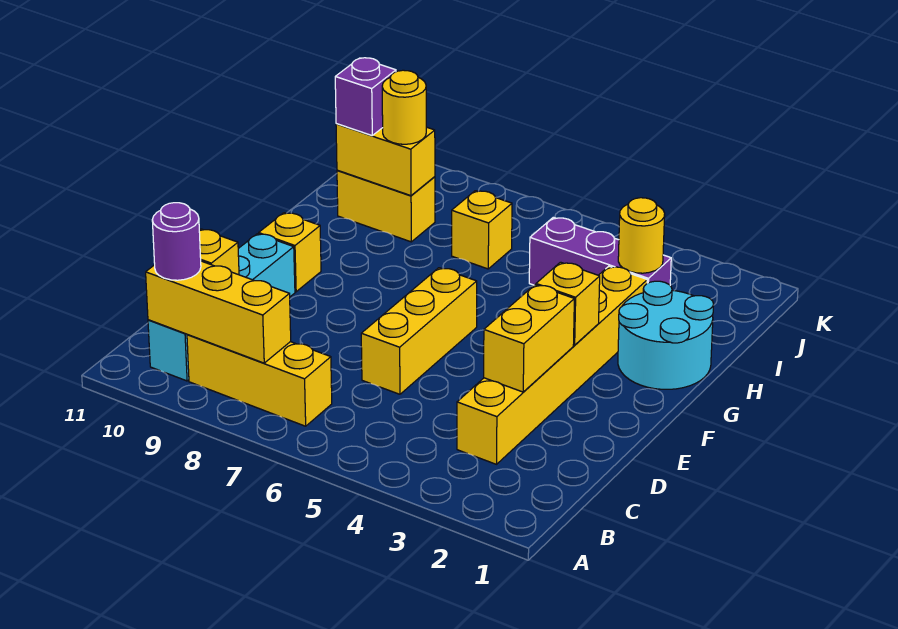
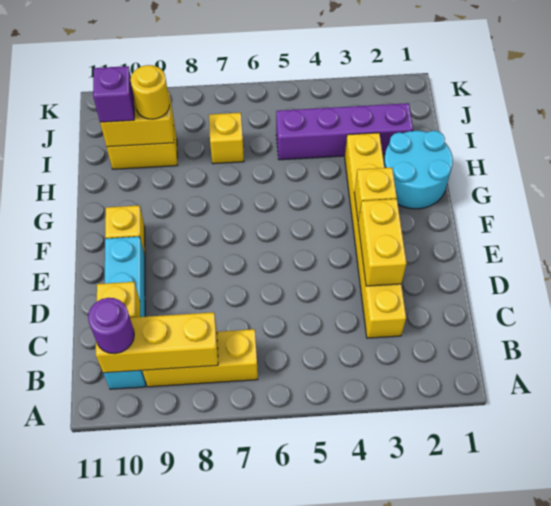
yellow brick D6:F6 level 1 -> none
purple brick I3:I5 level 1 -> purple brick I2:I5 level 1
yellow round brick I3 level 2 -> none

